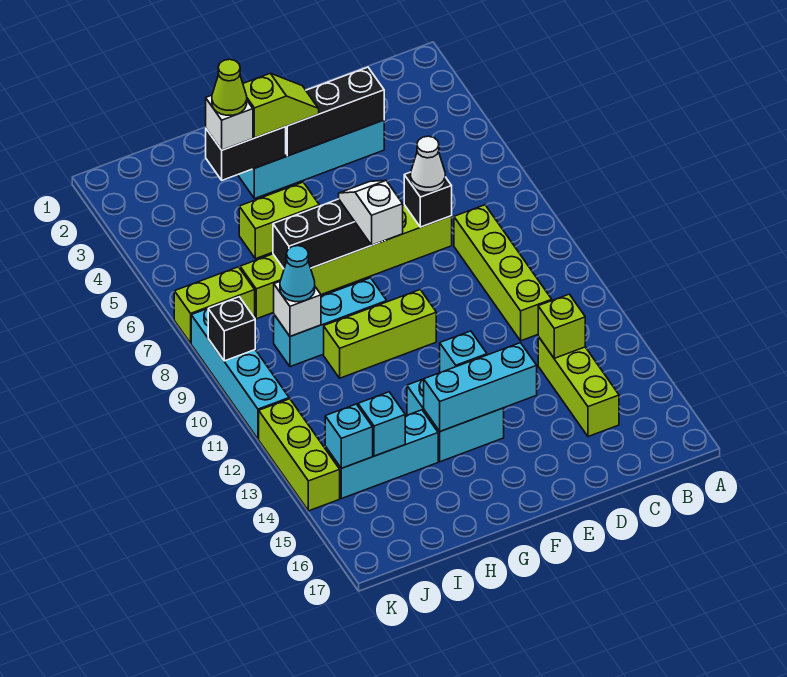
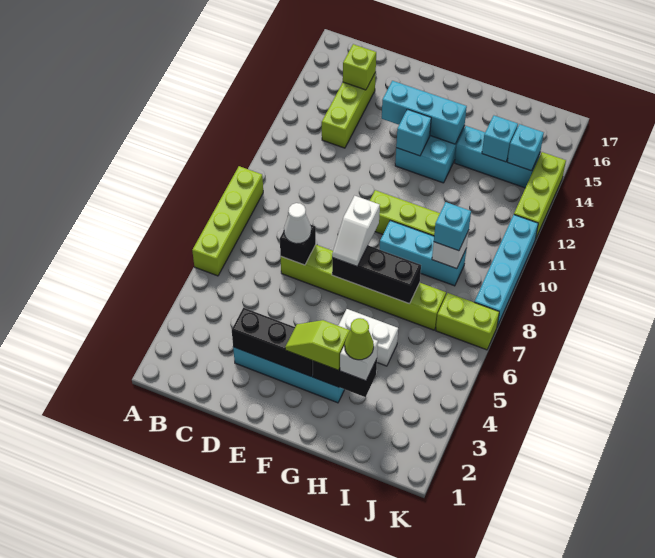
lime brick C8:C11 level 1 -> lime brick A6:A9 level 1
lime brick C13 level 2 -> lime brick C15 level 2
lime brick G5:H5 level 1 -> white brick G5:H5 level 1
cyan cone I9 level 3 -> cyan brick I9 level 3
black brick K9 level 2 -> none

